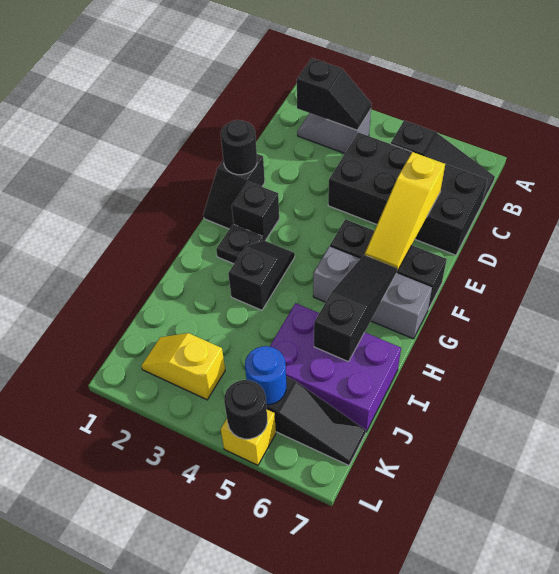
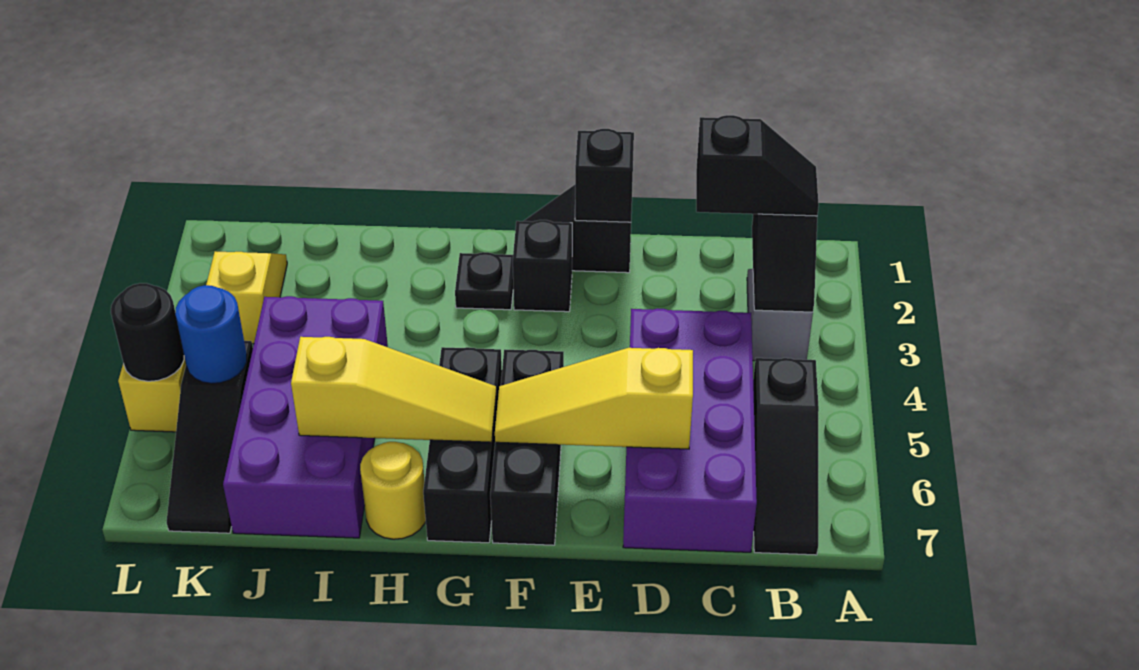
black brick C4:D7 level 1 -> purple brick C4:D7 level 1
black round brick E1 level 2 -> black brick E1 level 2
black slope G3:H3 level 1 top H -> black slope B2:C2 level 3 top C
grey brick G5:G7 level 1 -> black brick G5:G7 level 1
black slope G6:I6 level 2 top I -> yellow slope G6:I6 level 2 top I
none -> yellow round brick H7 level 1
purple brick I5:J7 level 1 -> purple brick I4:J7 level 1

